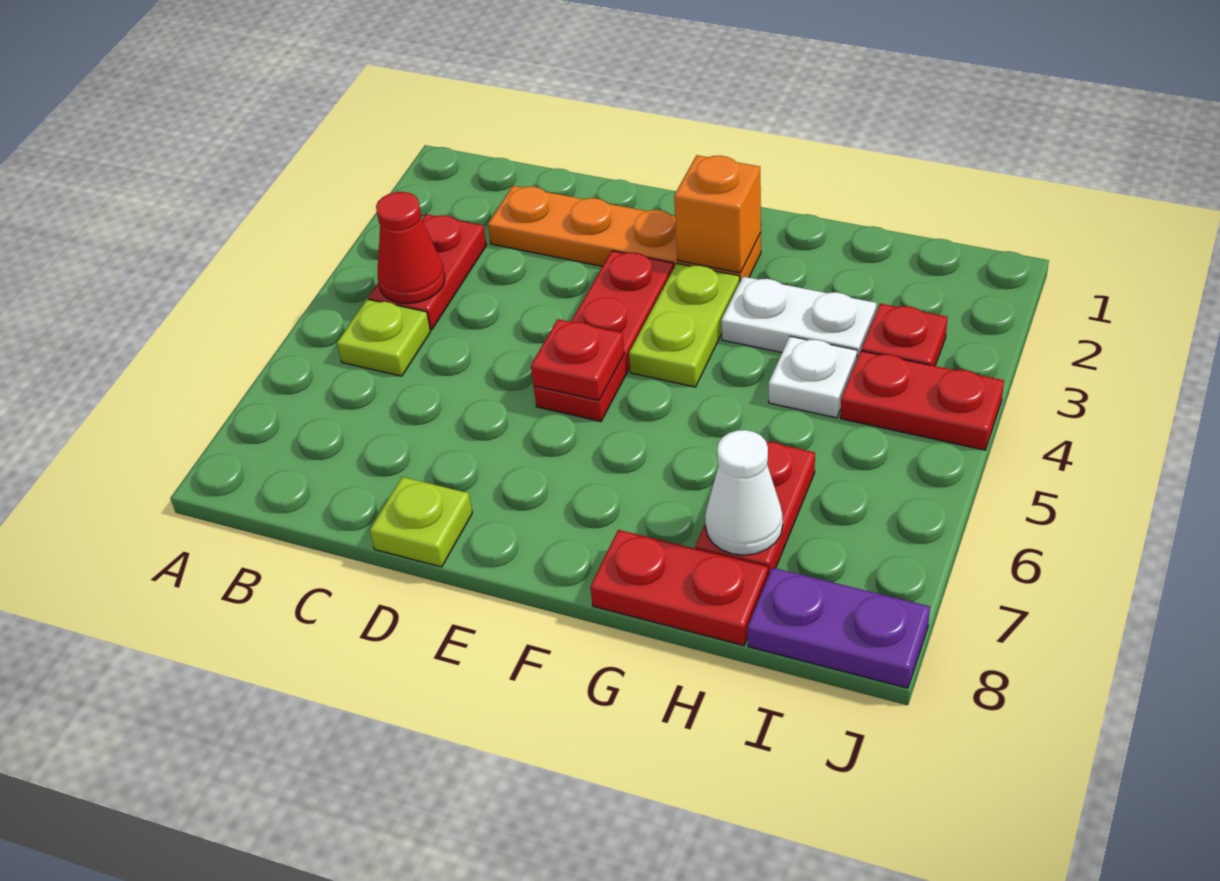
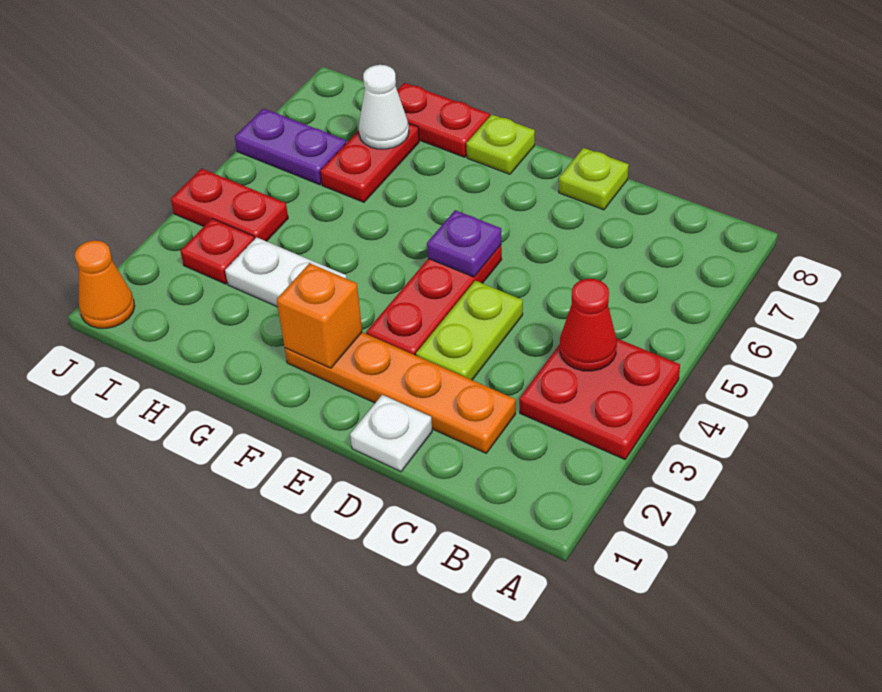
red plate B3:B4 level 1 -> red plate A3:B4 level 1
lime plate B5 level 1 -> lime plate F8 level 1
red plate E5 level 2 -> purple plate E5 level 2
lime plate F3:F4 level 1 -> lime plate D3:D4 level 1
white plate H4 level 1 -> white plate D1 level 1
purple plate I8:J8 level 1 -> purple plate I6:J6 level 1
none -> orange cone J1 level 1

